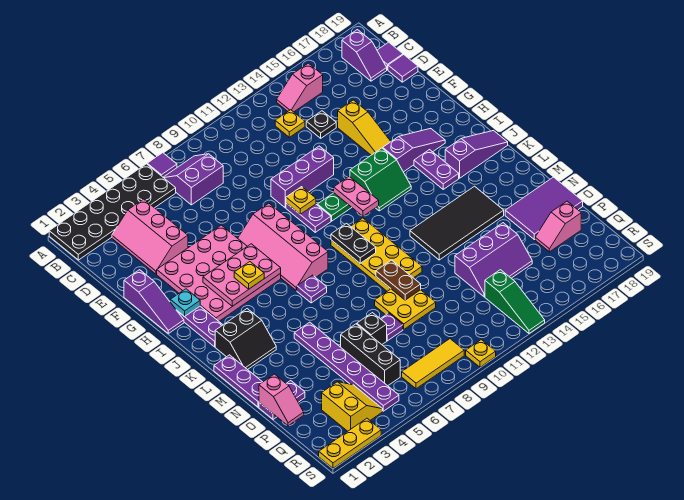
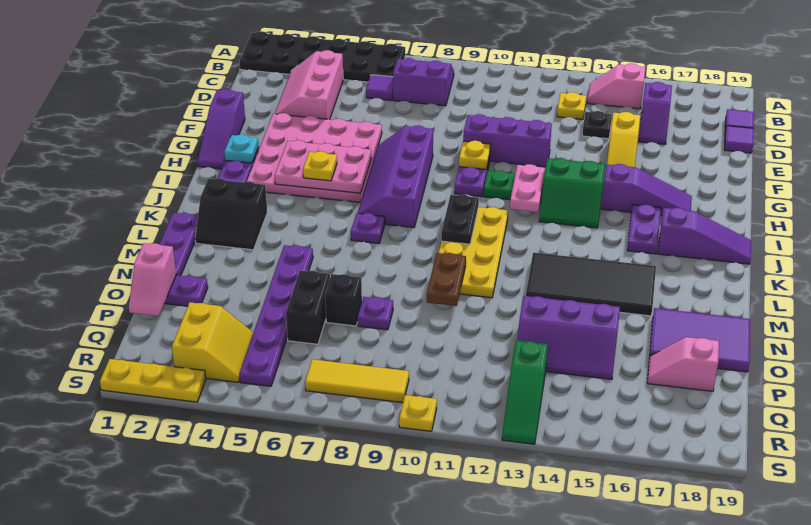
purple tile A7 level 1 -> purple tile C6 level 1
purple slope B18:C18 level 1 top B -> purple slope C16:D16 level 1 top C
pink slope G7:J8 level 1 top 8 -> purple slope G7:J8 level 1 top 8
yellow plate N9:O10 level 1 -> none
black brick O6:Q6 level 1 -> black brick O6:P6 level 1

